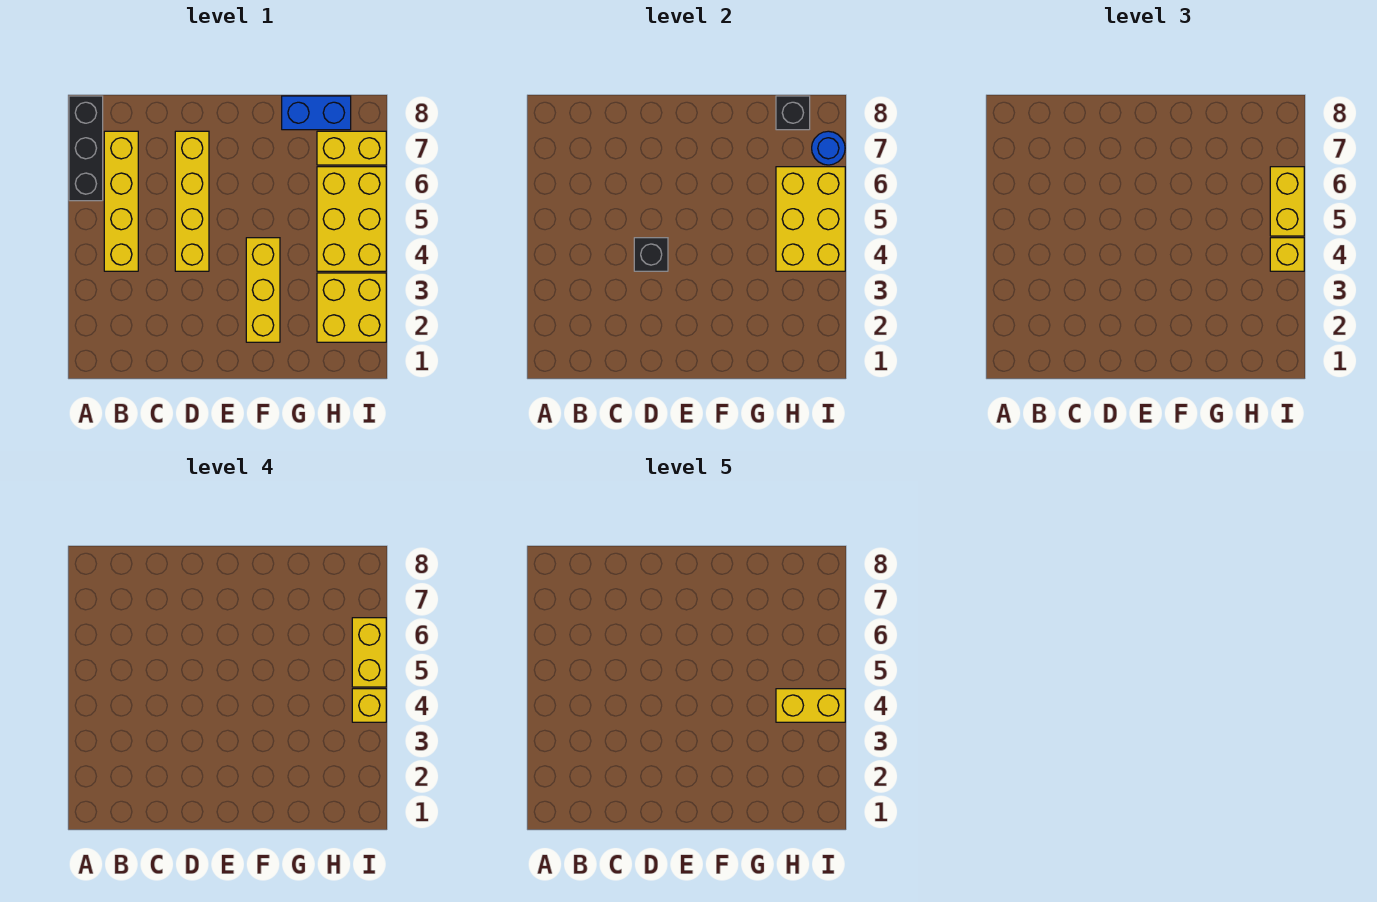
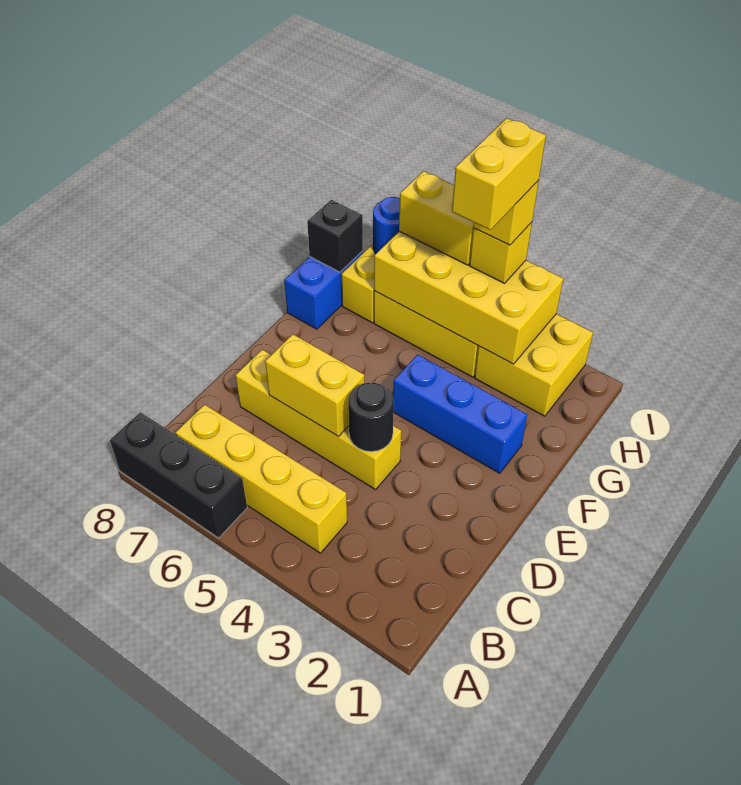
black brick D4 level 2 -> black round brick D4 level 2
yellow brick F2:F4 level 1 -> blue brick F2:F4 level 1
yellow brick H4:I6 level 2 -> yellow brick H3:I6 level 2
yellow brick I5:I6 level 4 -> yellow brick D5:D6 level 2

